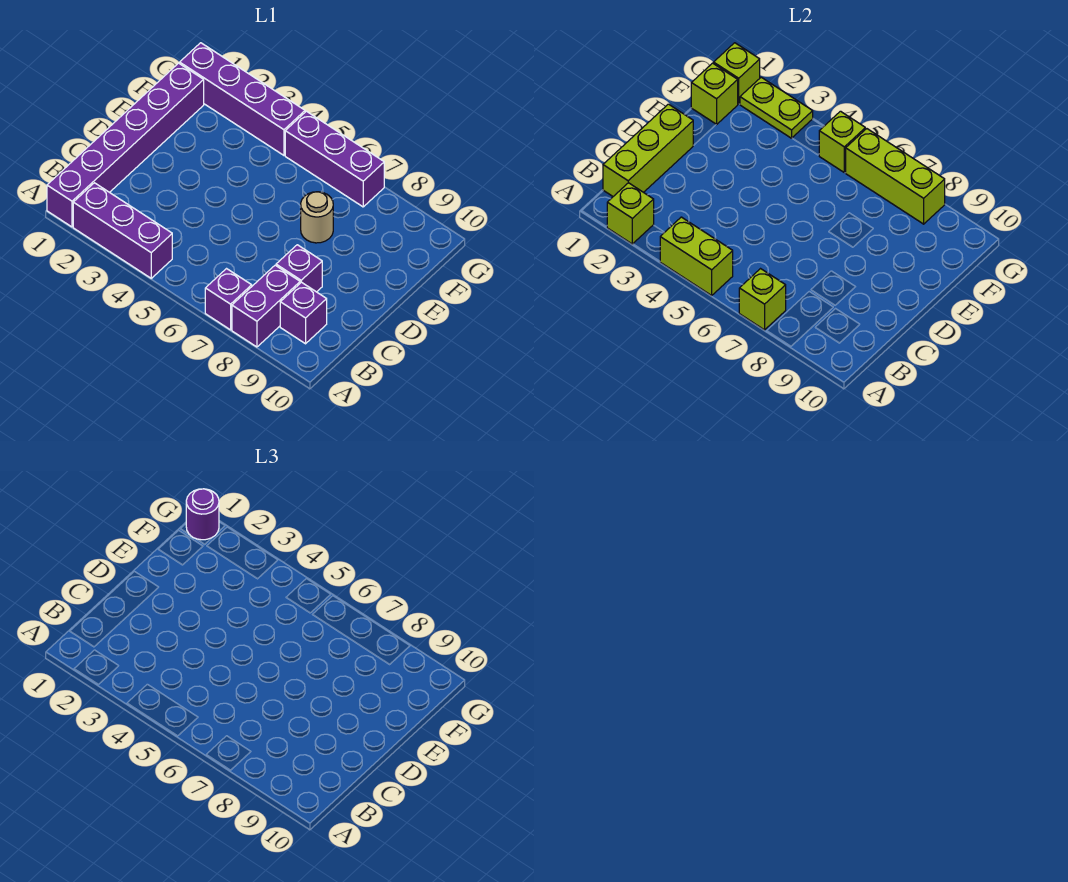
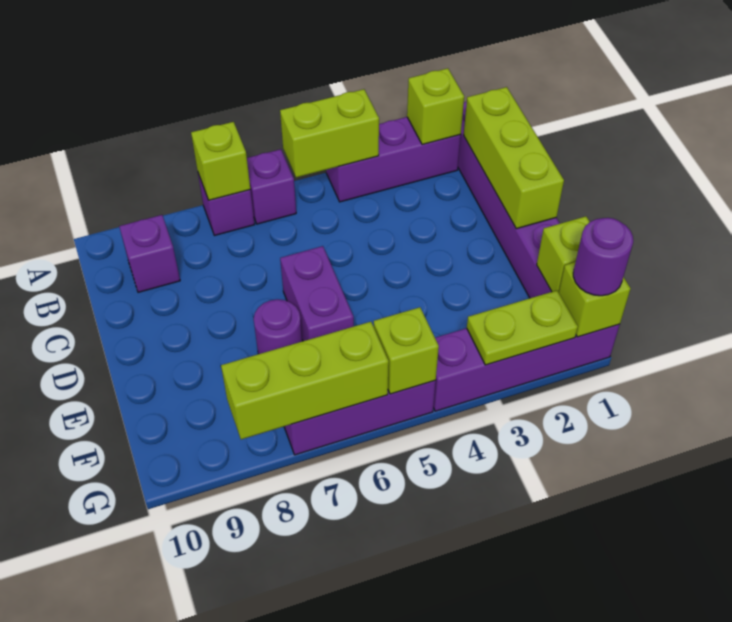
purple brick A8:B8 level 1 -> purple brick D6:E6 level 1
purple brick C8 level 1 -> purple brick A6 level 1
tan round brick E7 level 1 -> purple round brick E7 level 1

